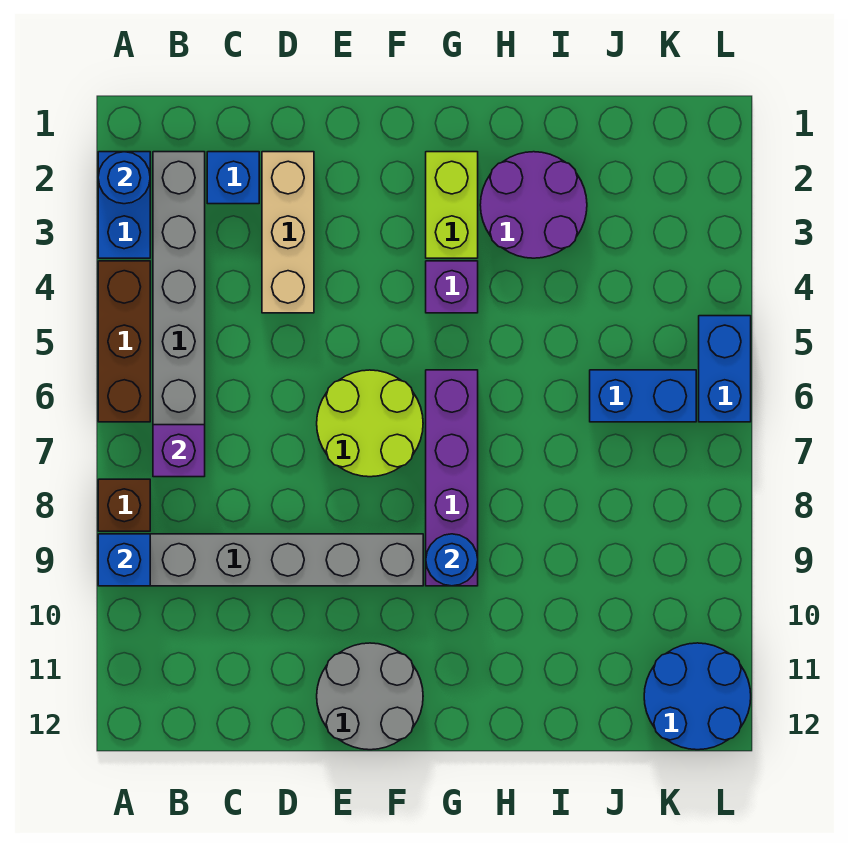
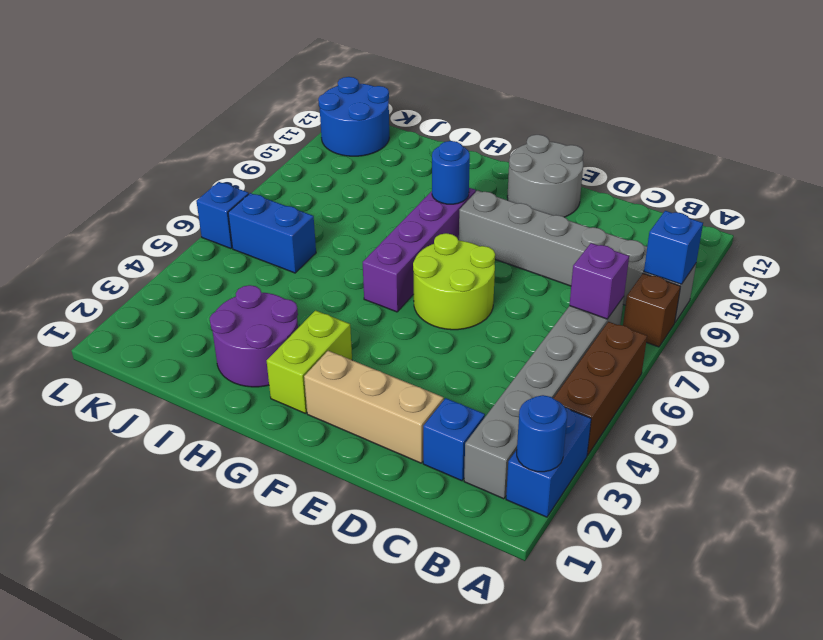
tan brick D2:D4 level 1 -> tan brick D2:F2 level 1
purple brick G4 level 1 -> none
blue brick L5:L6 level 1 -> blue brick L6 level 1

